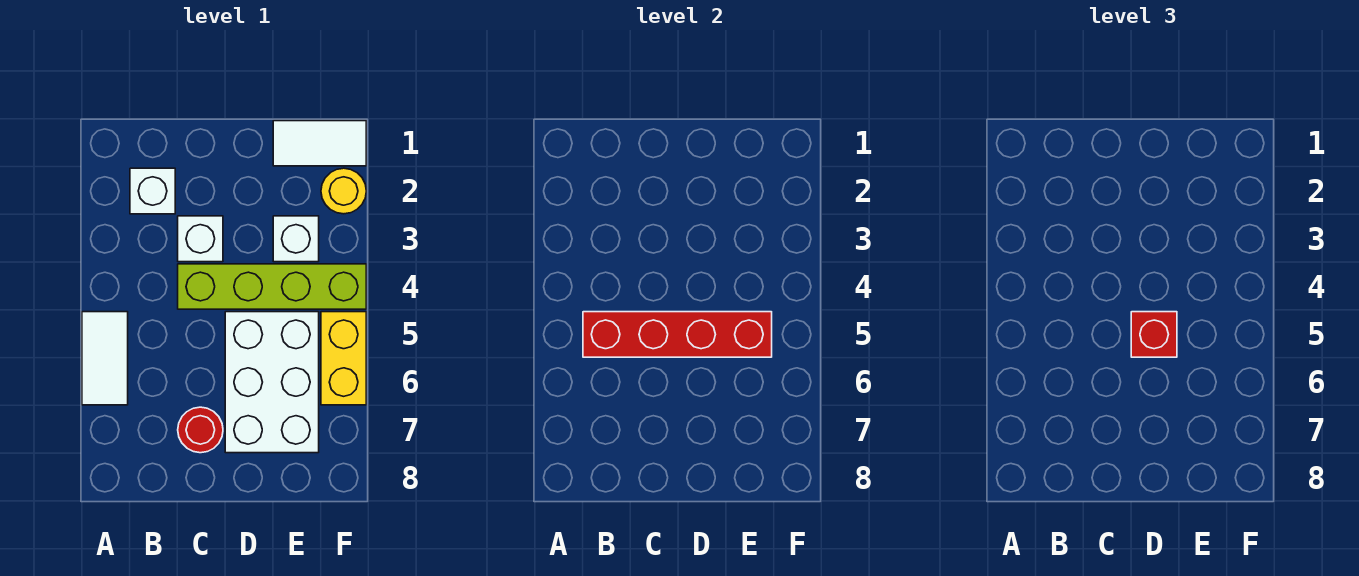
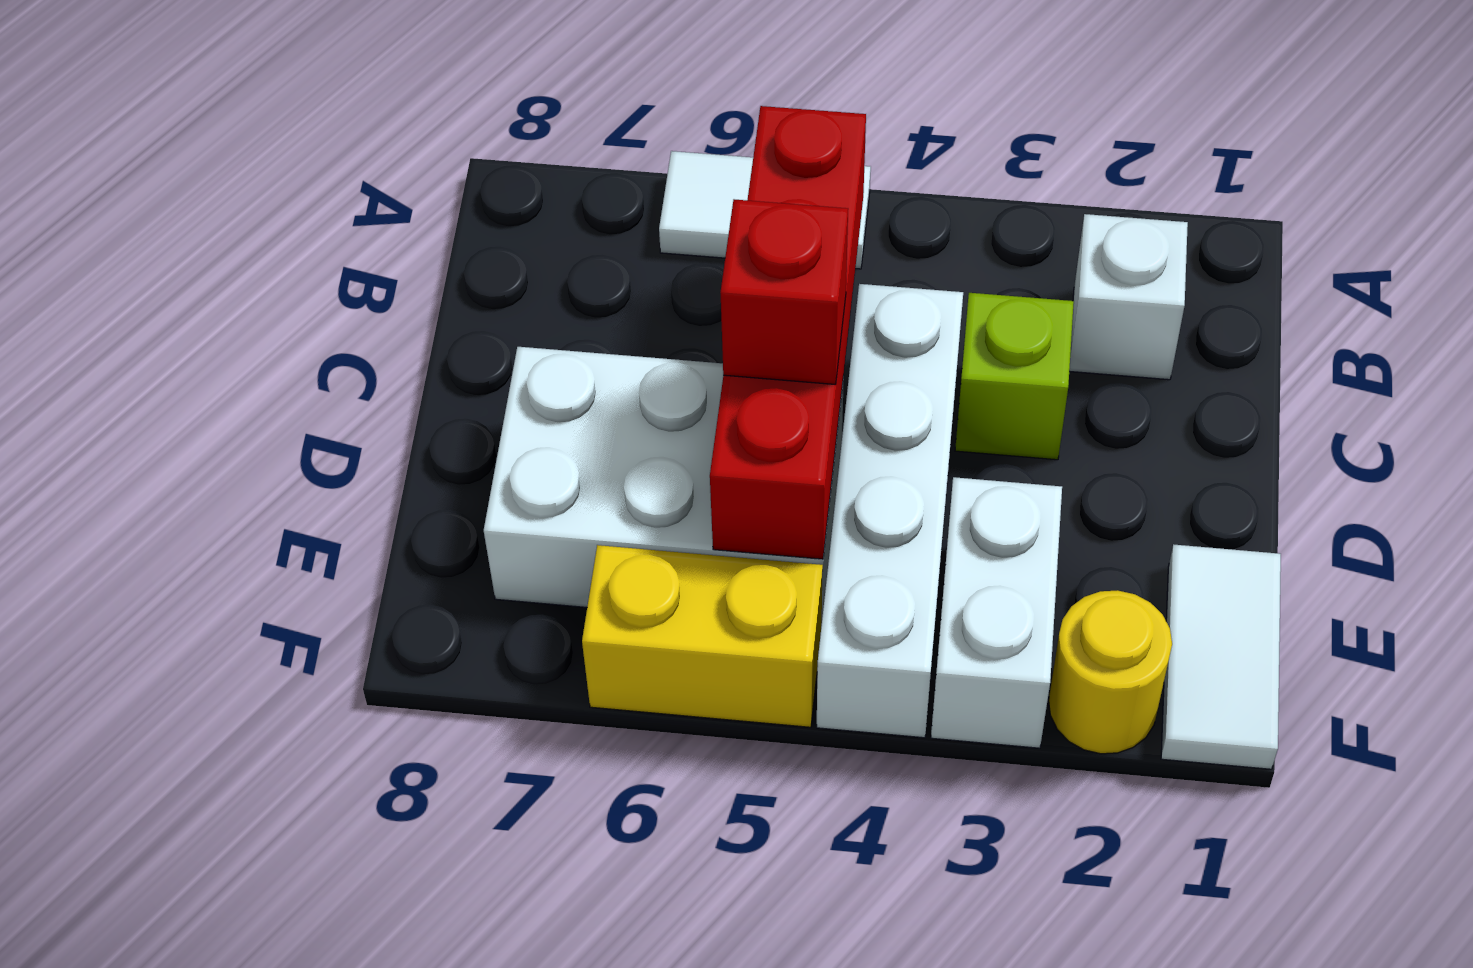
white brick C3 level 1 -> lime brick C3 level 1
lime brick C4:F4 level 1 -> white brick C4:F4 level 1
red round brick C7 level 1 -> none
white brick E3 level 1 -> white brick E3:F3 level 1

